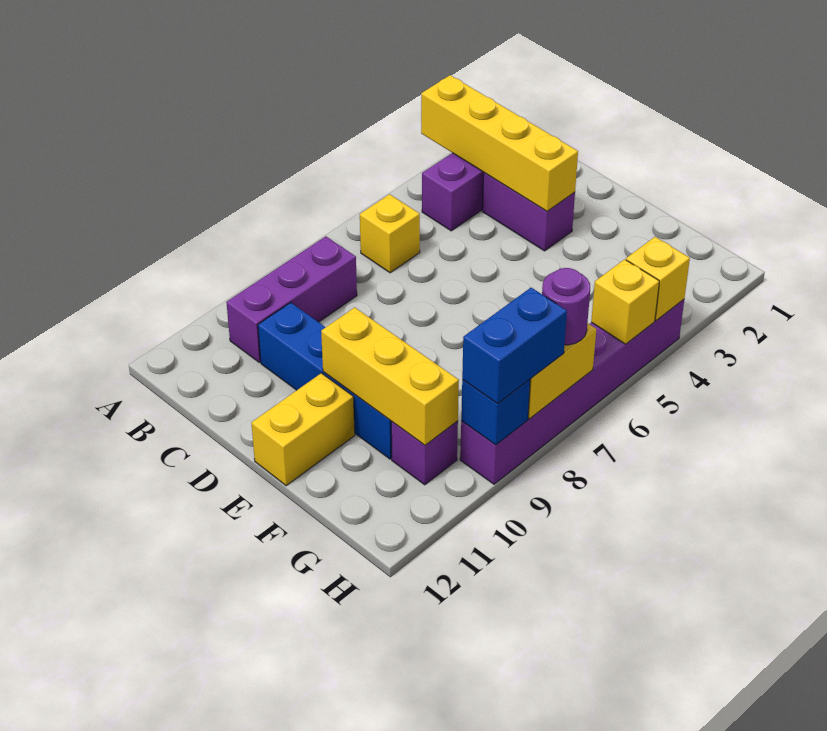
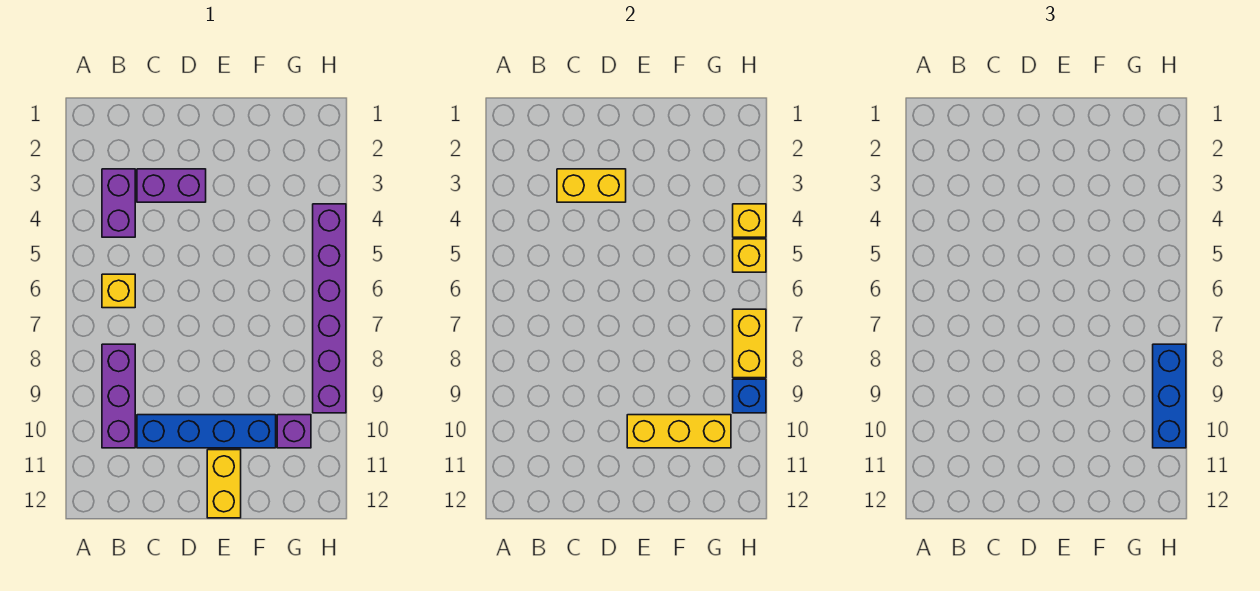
yellow brick A3:D3 level 2 -> yellow brick C3:D3 level 2
purple round brick H7 level 3 -> none
blue brick H8:H9 level 3 -> blue brick H8:H10 level 3

